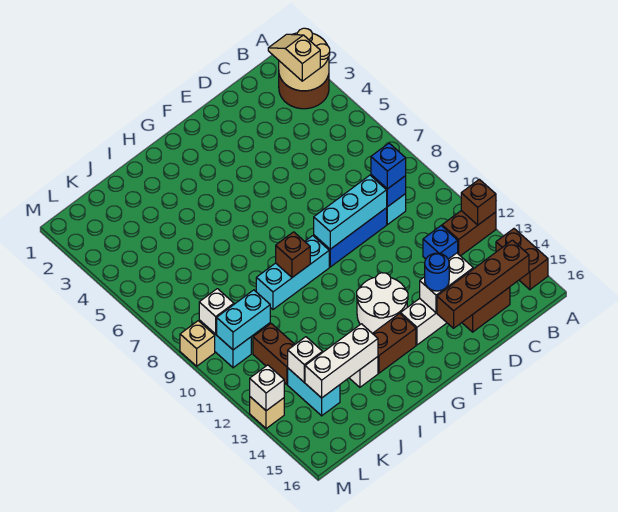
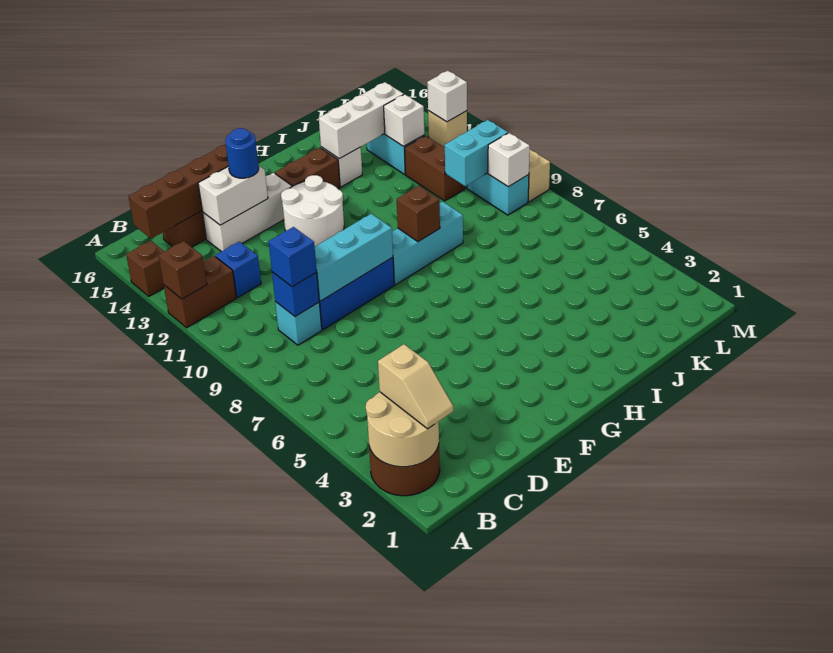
brown brick A14:A15 level 1 -> brown brick A14 level 1

